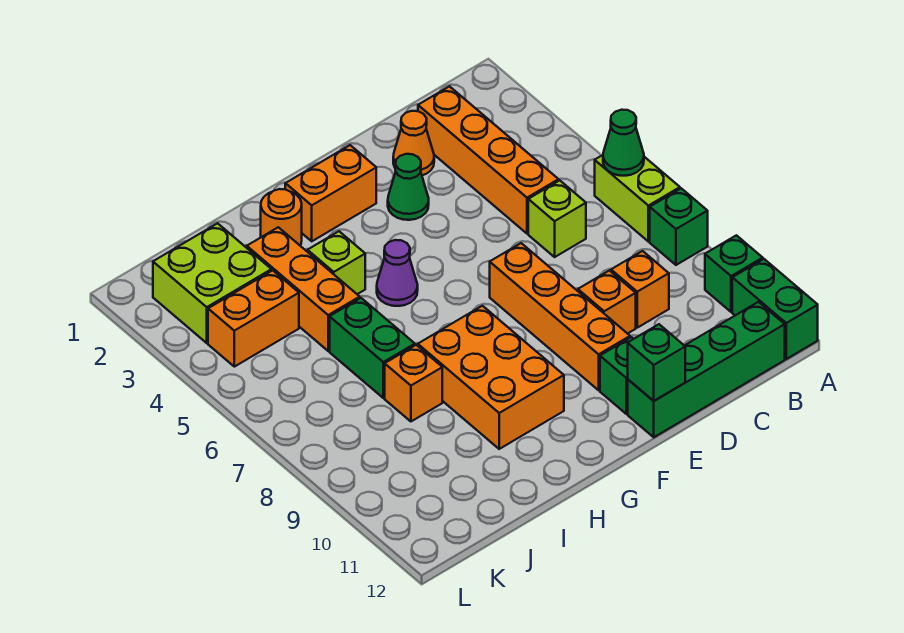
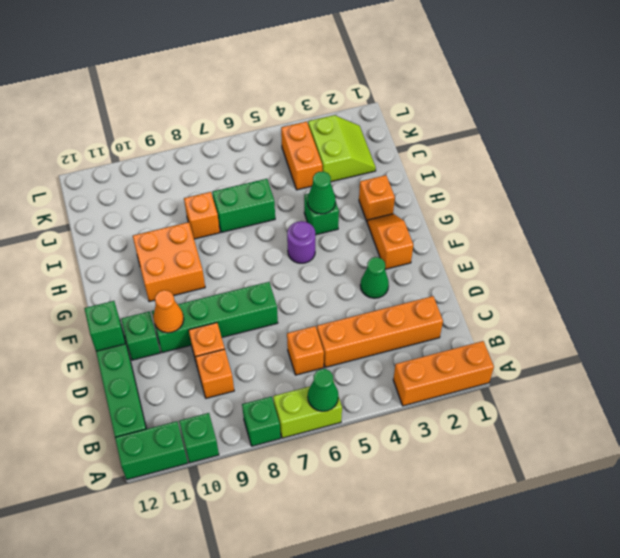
lime brick C6 level 1 -> orange brick C6 level 1
orange cone D2 level 1 -> orange cone E10 level 2
orange brick E7:E10 level 1 -> green brick E7:E10 level 1
orange brick F2:G2 level 1 -> orange slope F2:G2 level 1 top F
purple cone G5 level 1 -> purple round brick G5 level 1
orange brick G8:H10 level 1 -> orange brick G9:H10 level 1
orange round brick H2 level 1 -> orange brick H2 level 1
lime brick H4 level 1 -> green brick H4 level 1
none -> green cone H4 level 2
orange brick I3:I5 level 1 -> orange brick A1:A3 level 1
lime brick J2:K3 level 1 -> lime slope J2:K3 level 1 top 3

